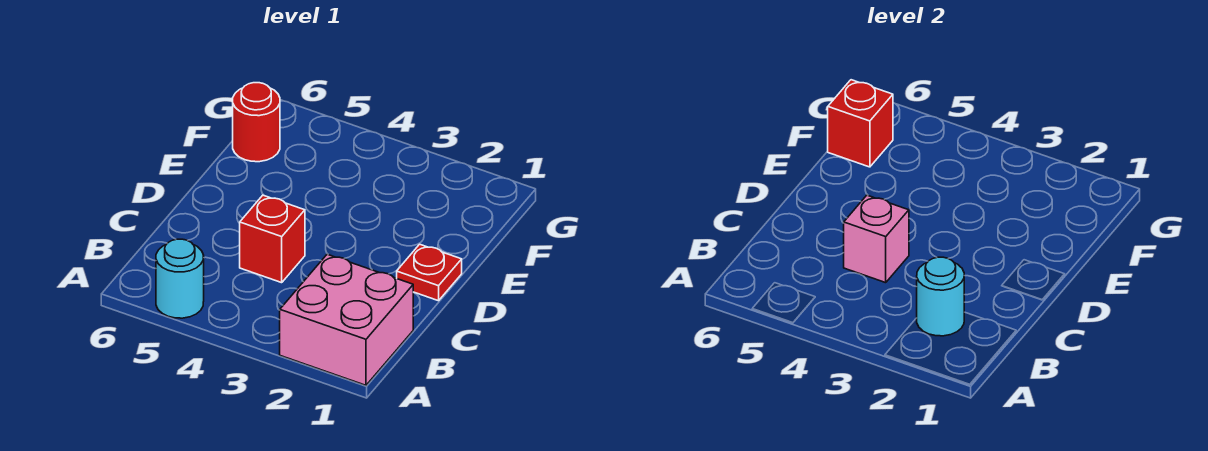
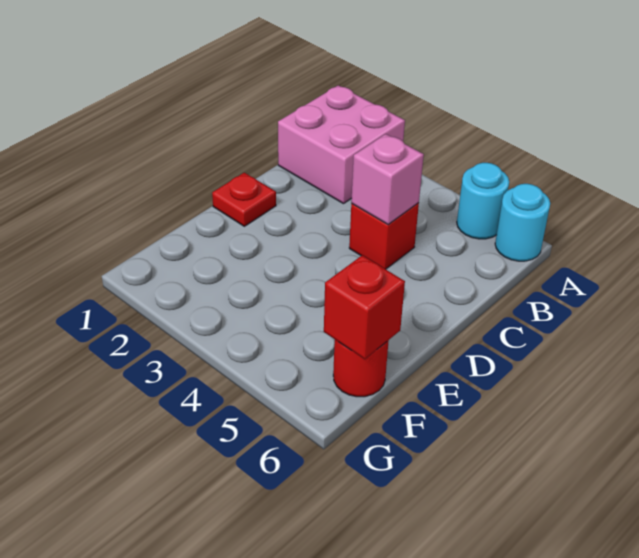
cyan round brick B2 level 2 -> cyan round brick A6 level 1

